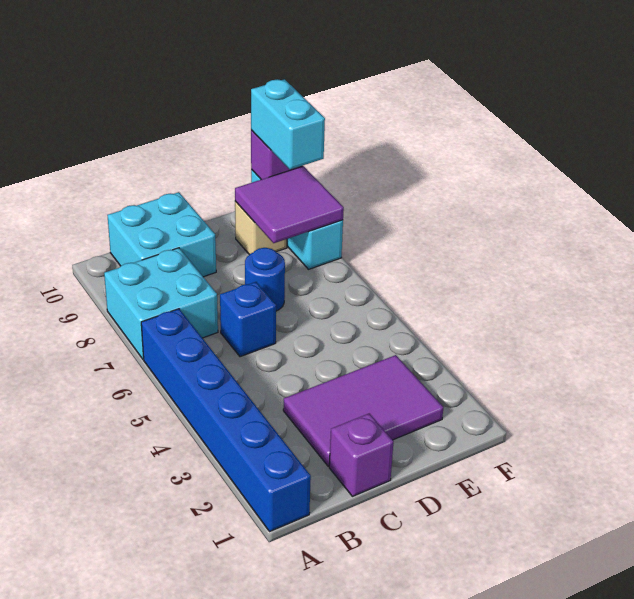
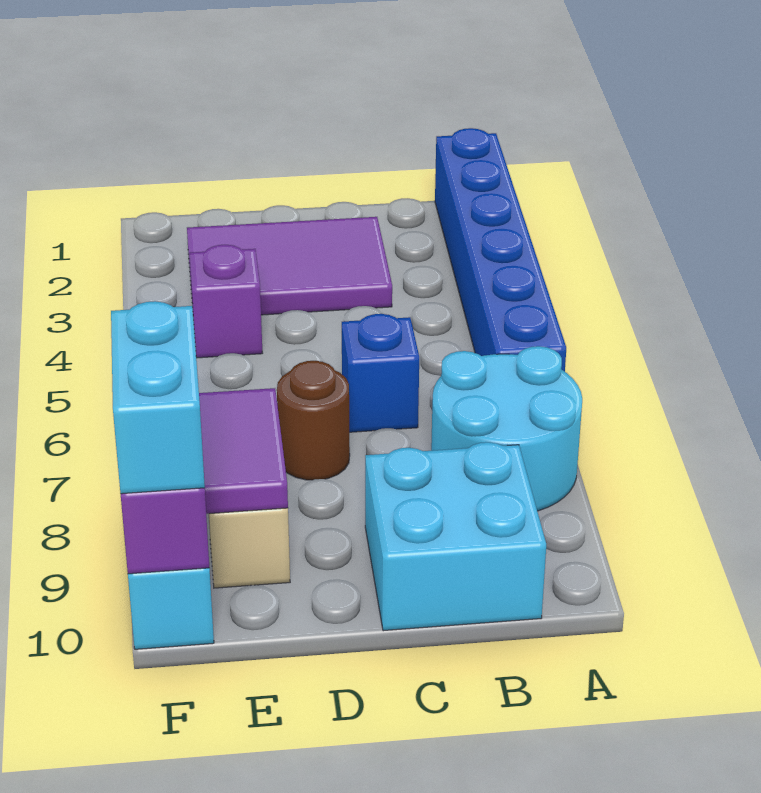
cyan brick A7:B8 level 1 -> cyan round brick A7:B8 level 1
purple brick C1 level 1 -> purple brick E4 level 1
blue round brick D7 level 1 -> brown round brick D7 level 1

